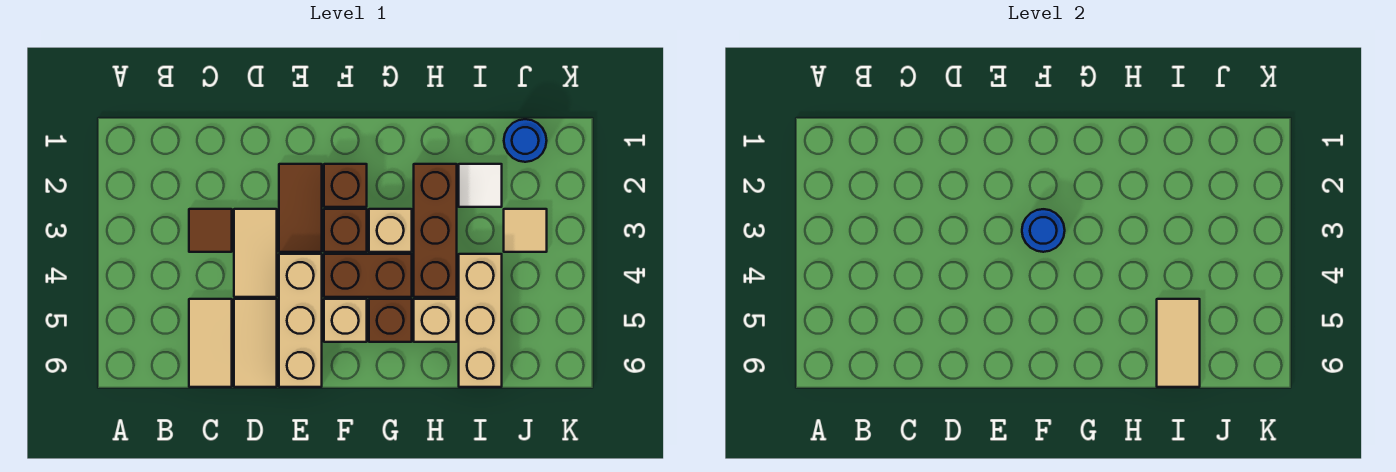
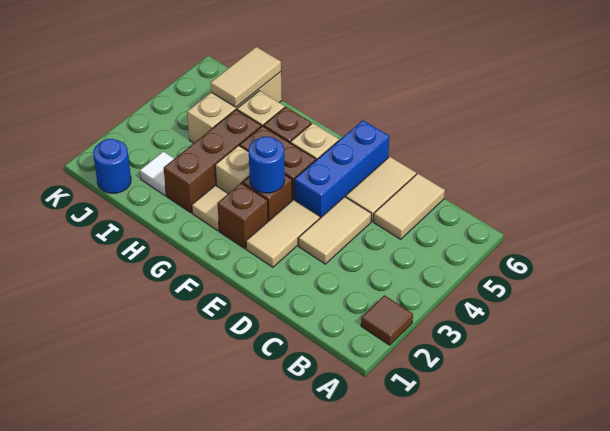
brown tile C3 level 1 -> brown tile A2 level 1
brown tile E2:E3 level 1 -> tan tile E2:E3 level 1
tan brick E4:E6 level 1 -> blue brick E4:E6 level 1
tan tile J3 level 1 -> tan tile G2 level 1

